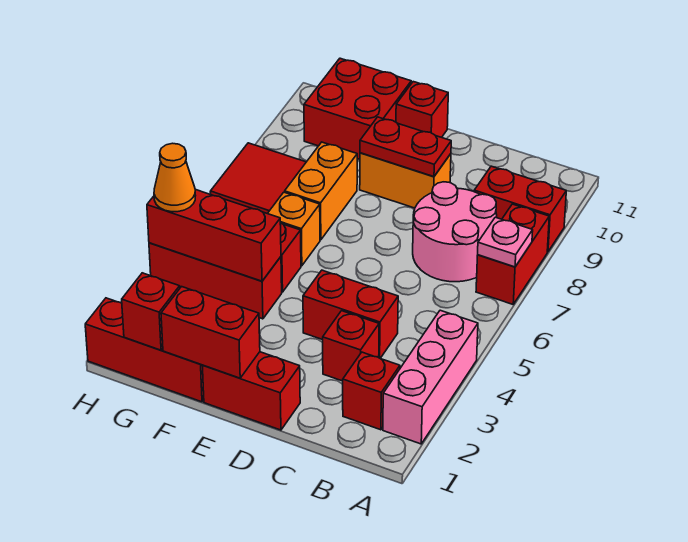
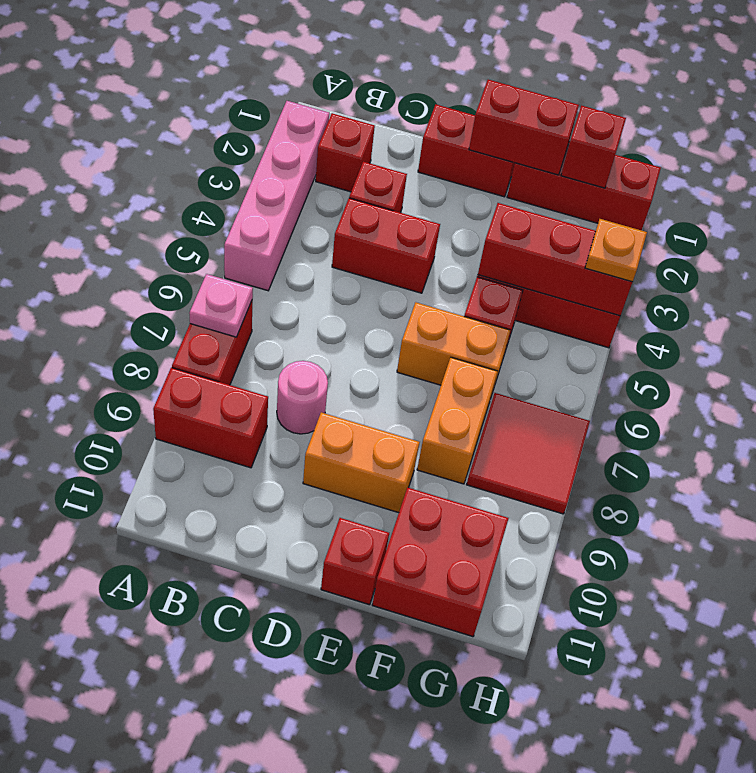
pink brick A2:A4 level 1 -> pink brick A2:A5 level 1
pink round brick B7:C8 level 1 -> pink round brick C8 level 1
red plate D9:E9 level 2 -> none
orange brick F6 level 1 -> orange brick E6:F6 level 1
orange cone H4 level 3 -> orange plate H4 level 3

